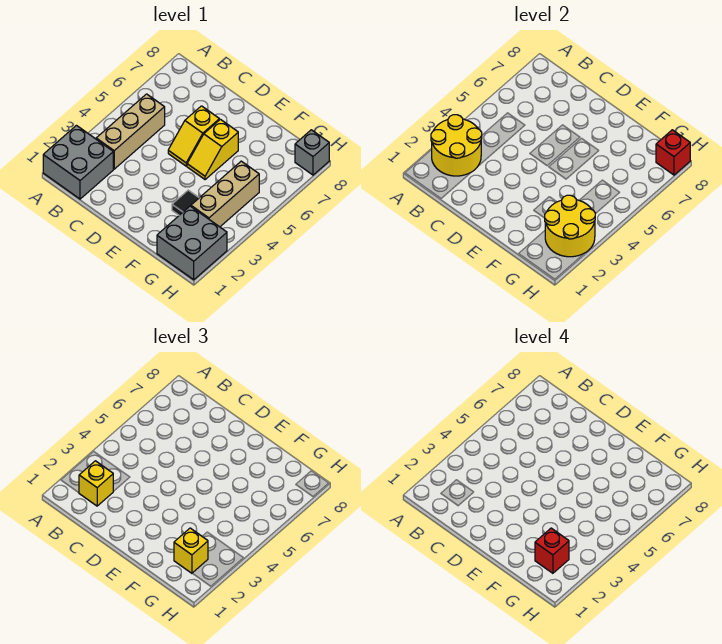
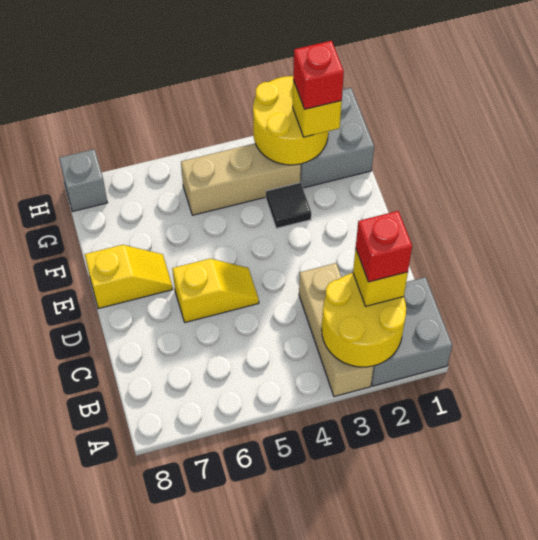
tan brick B3:B5 level 1 -> tan brick A3:C3 level 1
yellow slope E5:E6 level 1 top 6 -> yellow slope E7:E8 level 1 top 8
red brick H8 level 2 -> red brick B2 level 4

